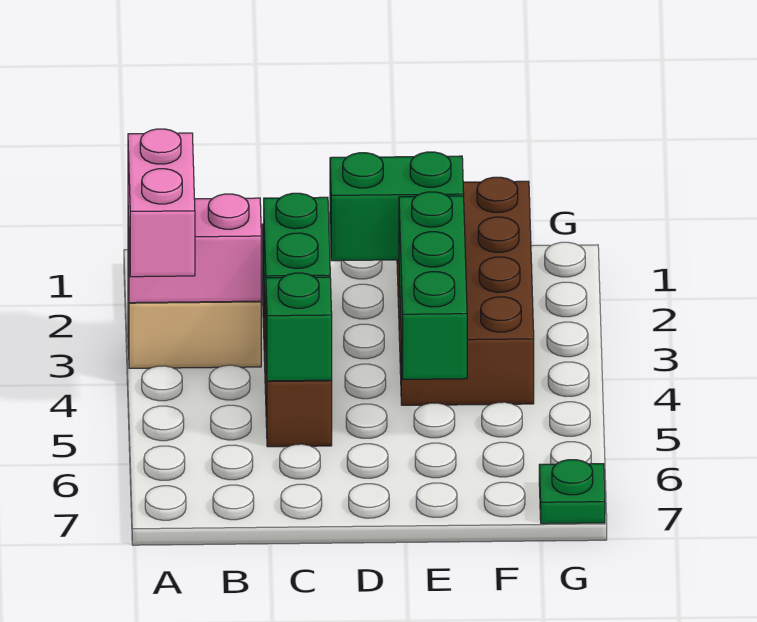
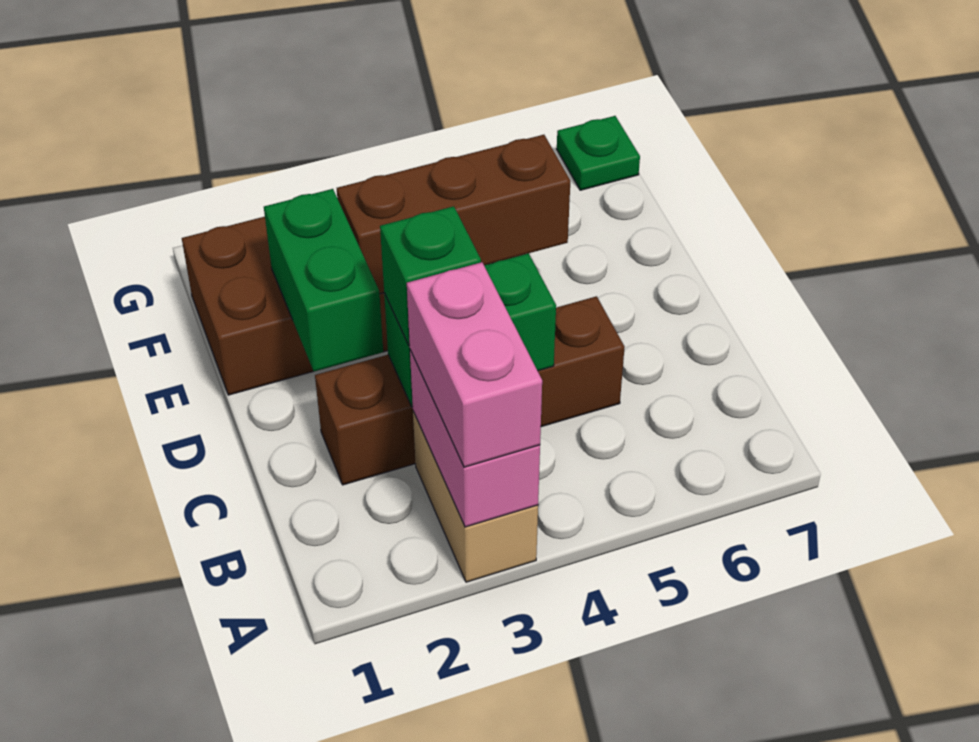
pink brick A3:A4 level 3 -> pink brick A3:B3 level 3
green brick C5 level 2 -> green brick C3 level 3
green brick E3:E5 level 2 -> brown brick E3:E5 level 2

